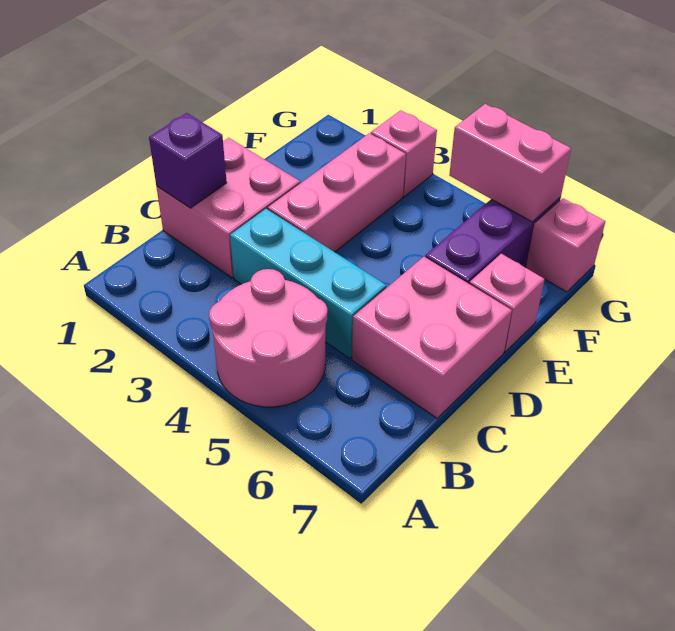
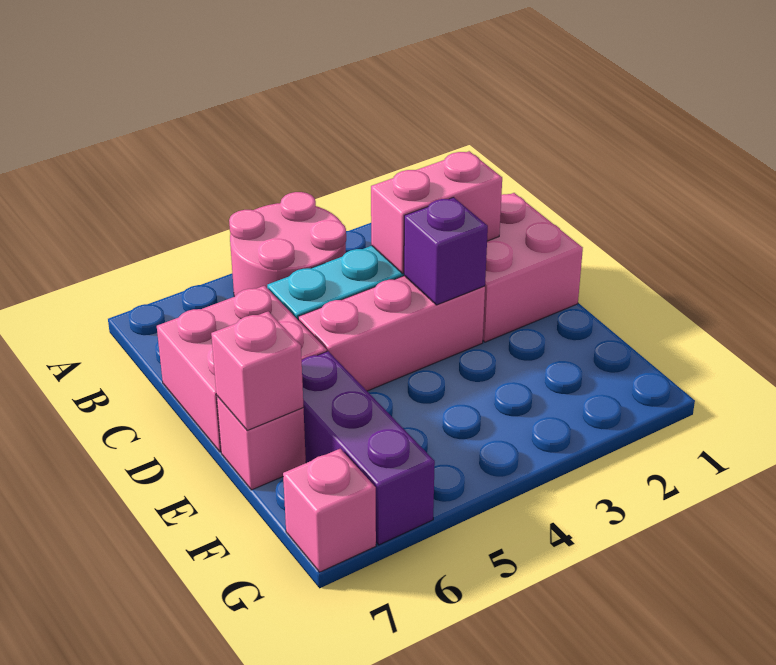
purple brick C1 level 2 -> purple brick D3 level 2
pink brick D3:F3 level 1 -> pink brick D3:D5 level 1
pink brick G3 level 1 -> pink brick E7 level 2
pink brick G5:G6 level 2 -> pink brick C2:C3 level 2

